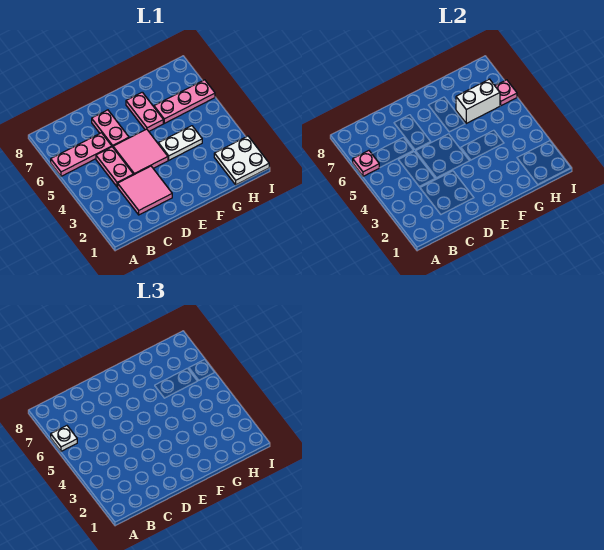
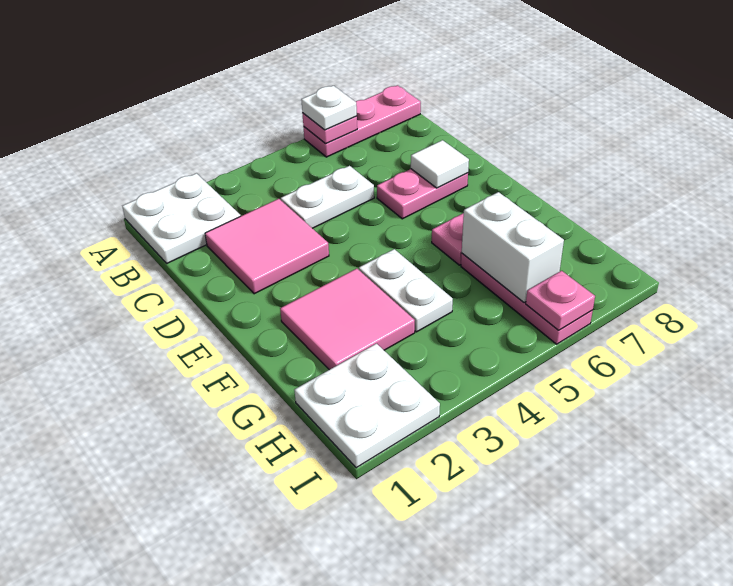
none -> white plate A1:B2 level 1
pink plate A6:C6 level 1 -> pink plate A6:A8 level 1
pink plate C4:C5 level 1 -> white plate C4:C5 level 1
pink tile D4:E5 level 1 -> pink tile F2:G3 level 1
none -> white tile D7 level 2

